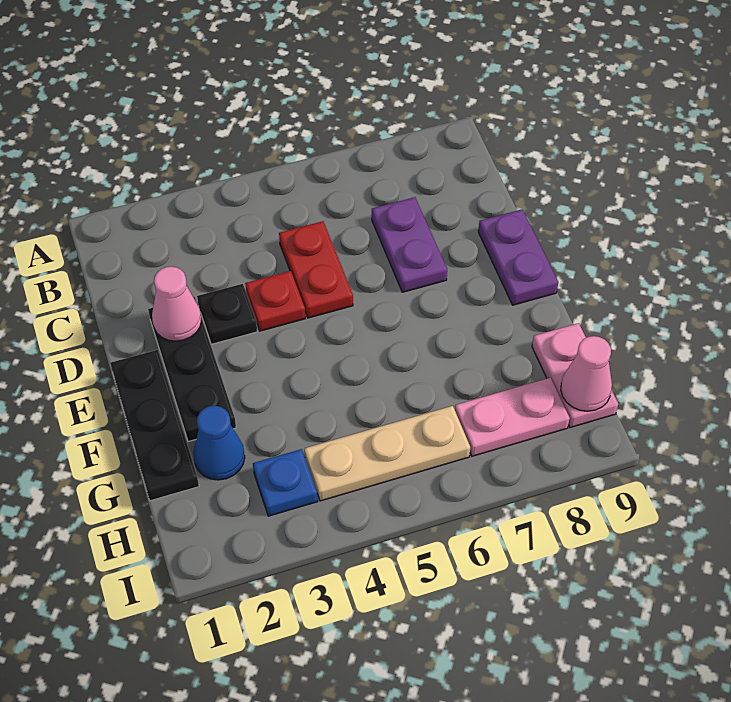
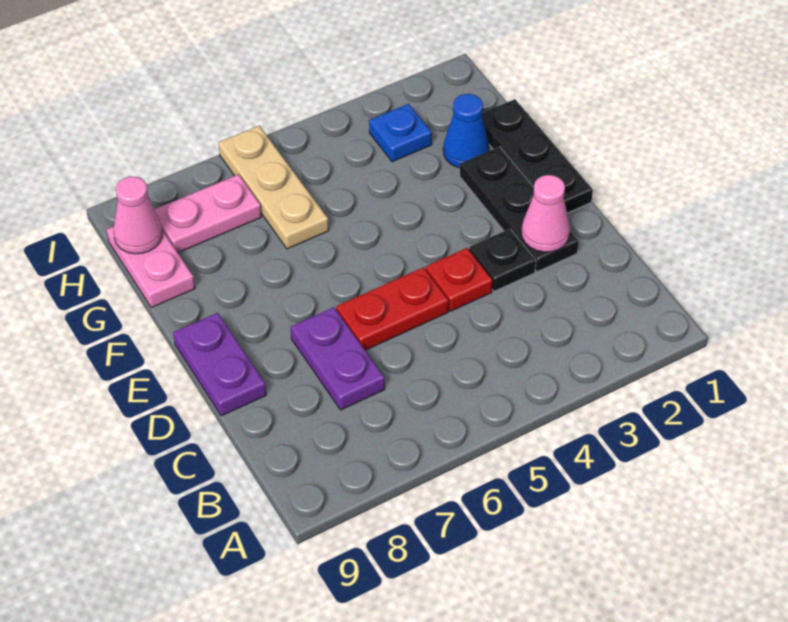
red plate C5:D5 level 1 -> red plate D5:D6 level 1
tan plate H4:H6 level 1 -> tan plate G6:I6 level 1

